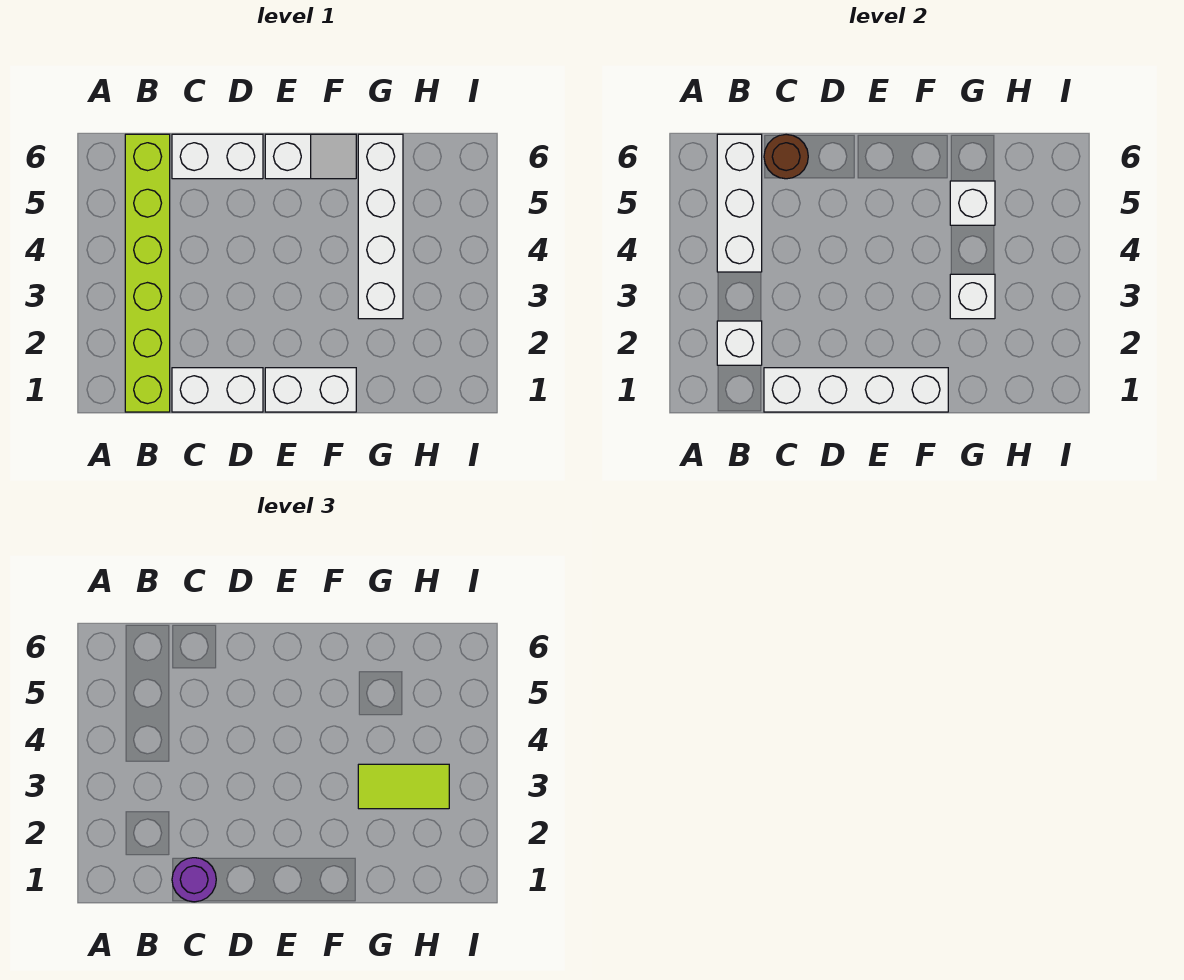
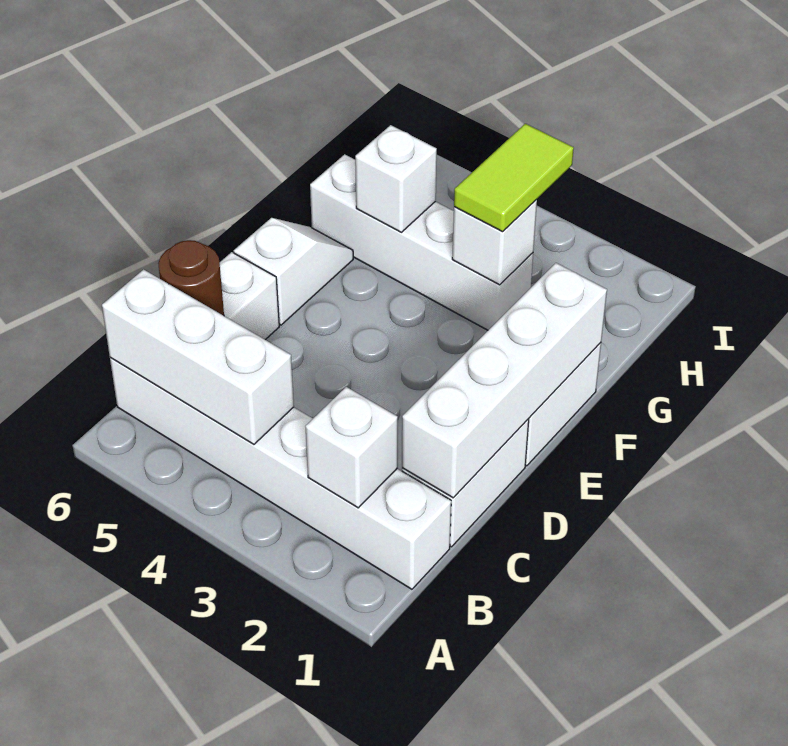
lime brick B1:B6 level 1 -> white brick B1:B6 level 1
purple round brick C1 level 3 -> none

